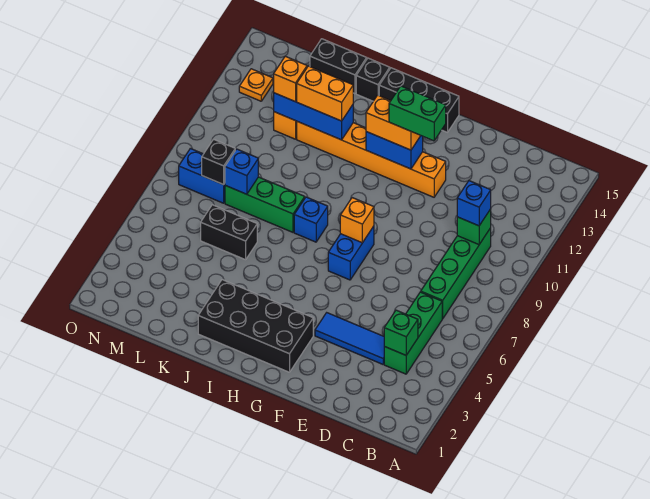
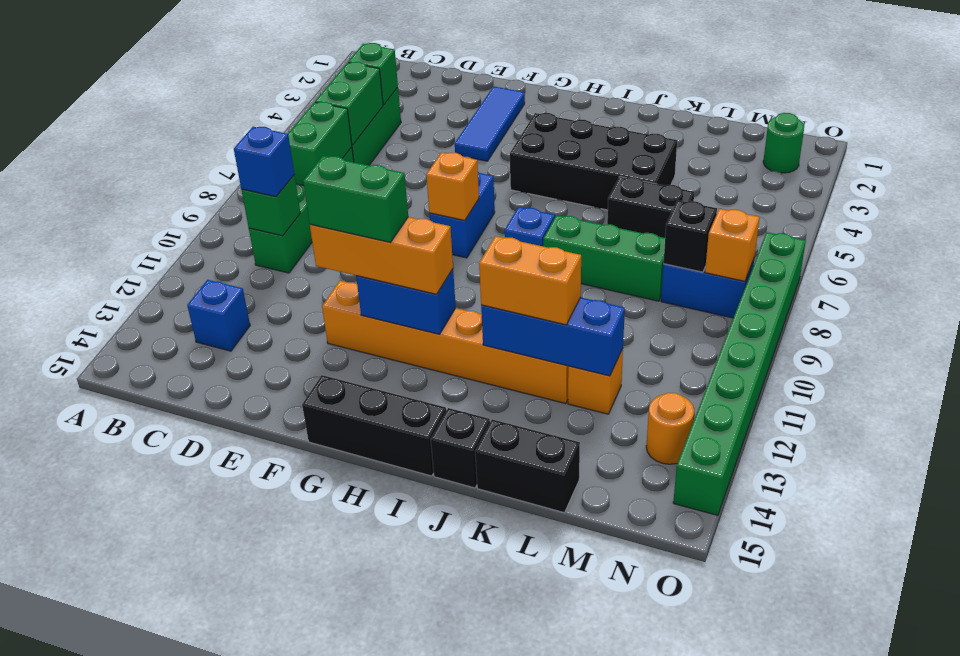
none -> green brick C5:C6 level 2
none -> green brick C7:C8 level 2
blue tile D4:F4 level 1 -> blue tile F2:F4 level 1
black brick G2:J3 level 1 -> black brick H4:K5 level 1
orange brick G12:H12 level 3 -> orange brick F12:H12 level 3
blue brick L8 level 2 -> blue brick C13 level 1
orange brick L12 level 3 -> orange brick N8 level 2
none -> green round brick N2 level 1
orange plate N13 level 1 -> orange round brick N13 level 1
none -> green brick O7:O14 level 1

